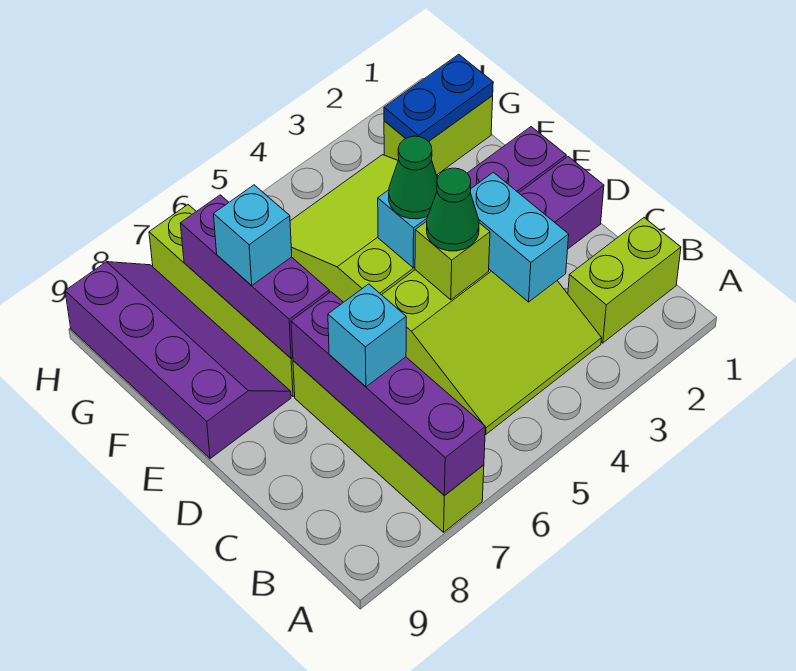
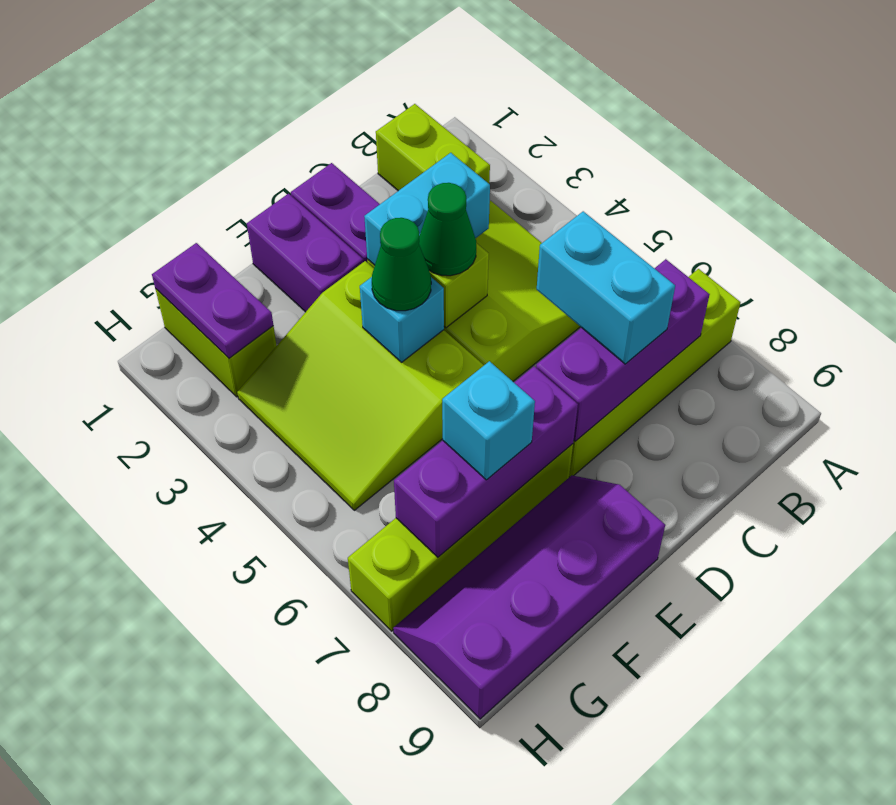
purple brick A7:D7 level 2 -> purple brick B7:D7 level 2
cyan brick C7 level 3 -> cyan brick C6:C7 level 3
blue plate G1:G2 level 2 -> purple plate G1:G2 level 2

